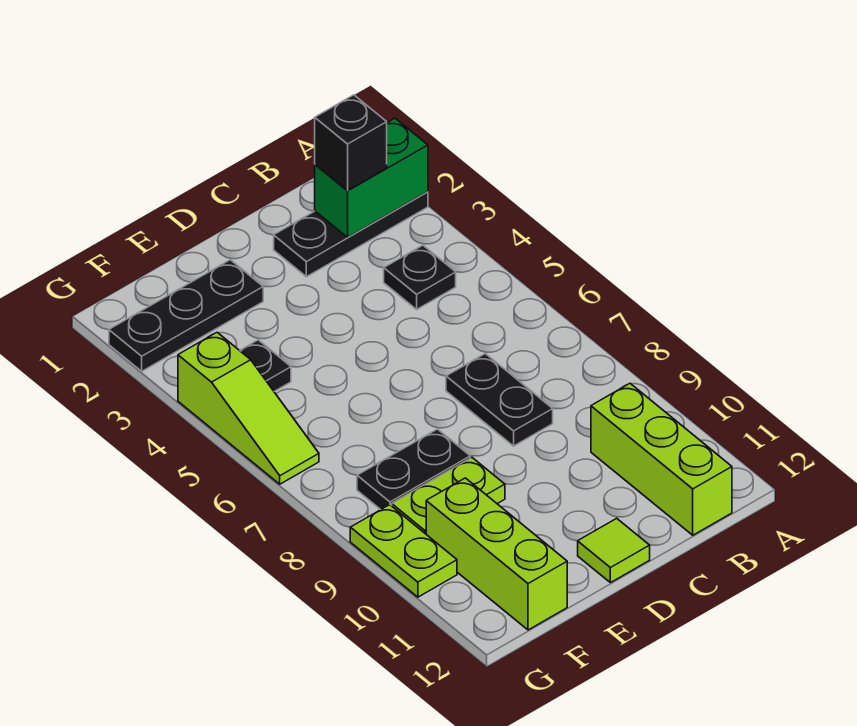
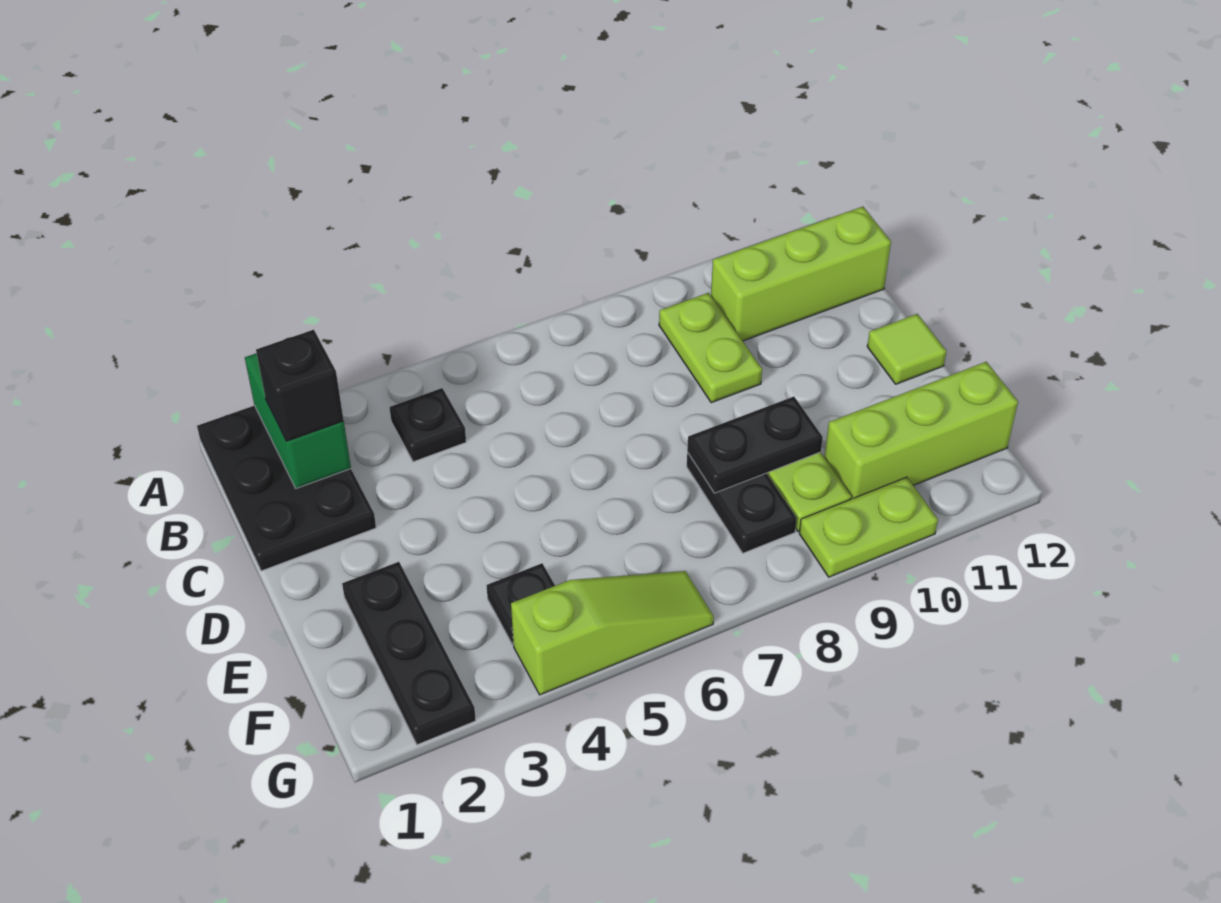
black plate A2:C2 level 1 -> black plate A1:C2 level 1
none -> lime plate B9:C9 level 1
black plate C7:C8 level 1 -> black plate E8:E9 level 2

